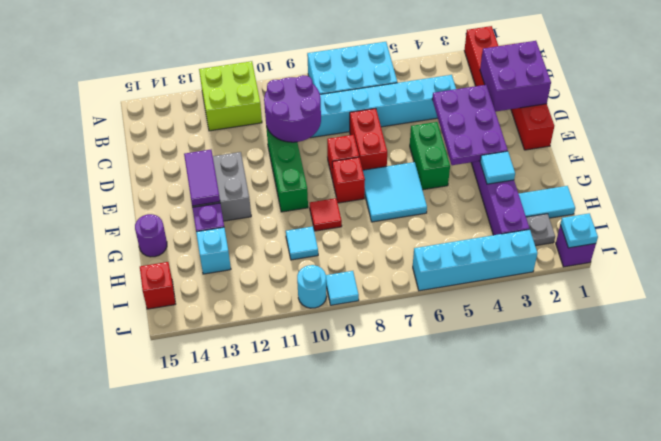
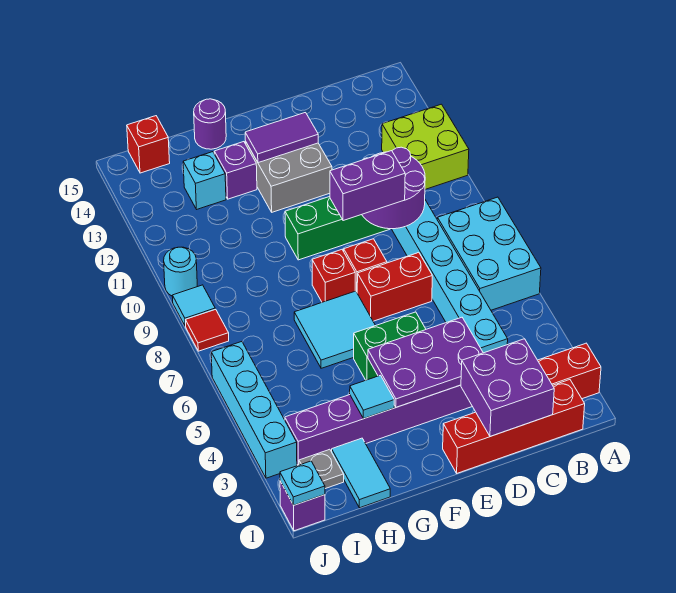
none -> purple brick D9:E9 level 3
red tile G9 level 1 -> red tile J8 level 1
cyan tile H10 level 1 -> none

